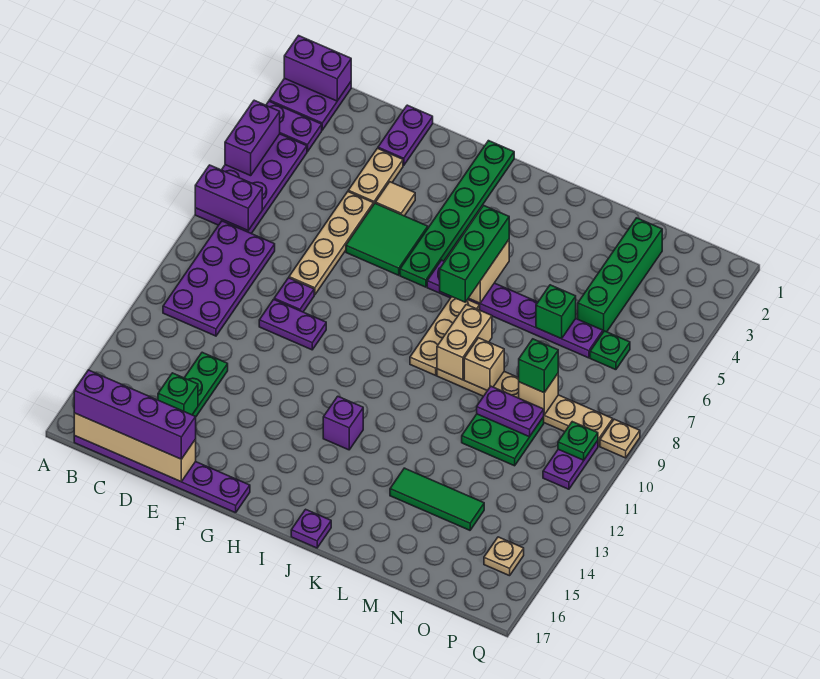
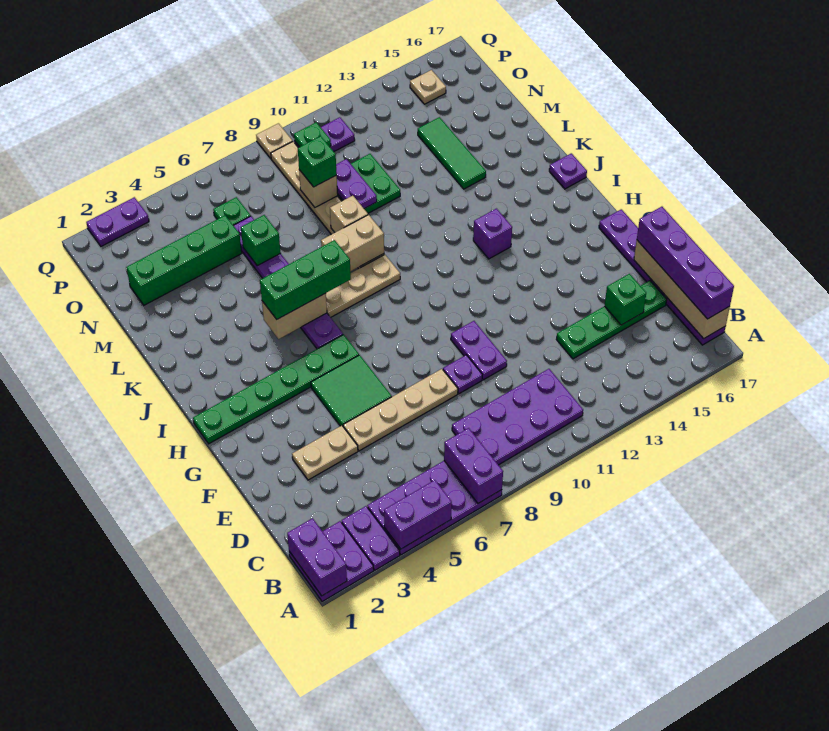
purple plate E1:E2 level 1 -> purple plate Q2:Q3 level 1
tan tile F4 level 1 -> none

